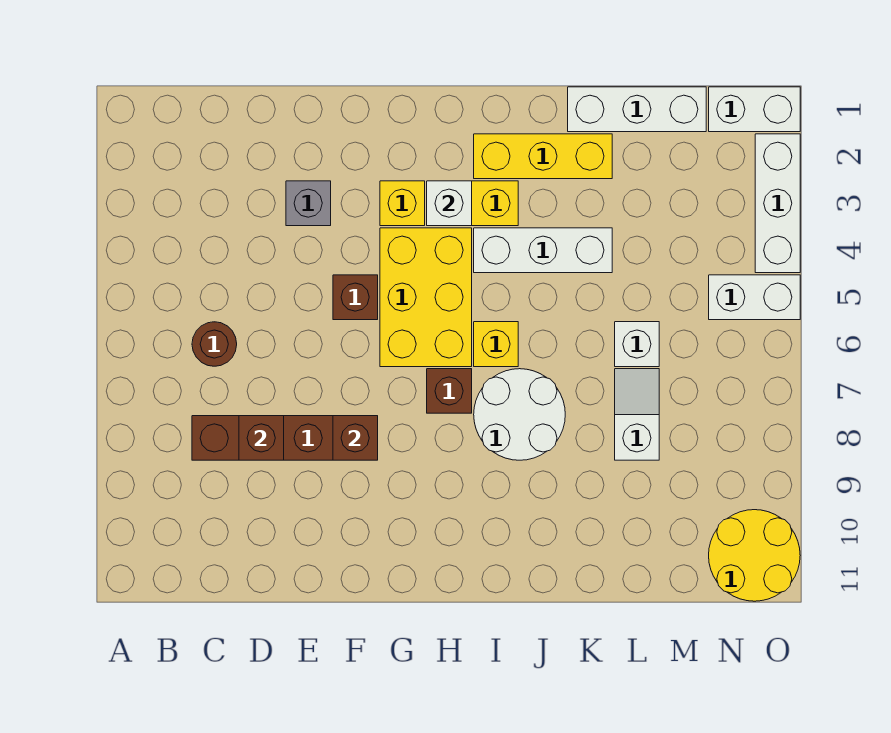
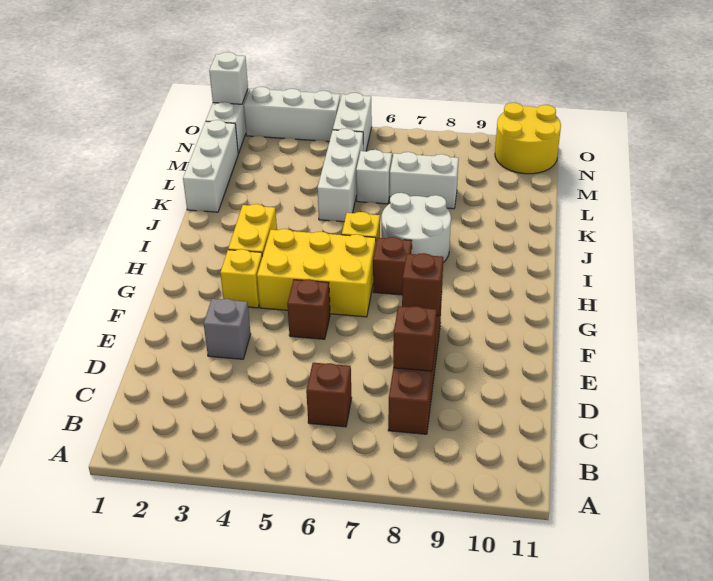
brown round brick C6 level 1 -> brown brick C6 level 1
white brick H3 level 2 -> white brick O1 level 2
yellow brick I2:K2 level 1 -> none
white brick I4:K4 level 1 -> white brick K5:M5 level 1
white slope L7:L8 level 1 top 8 -> white brick L7:L8 level 1

